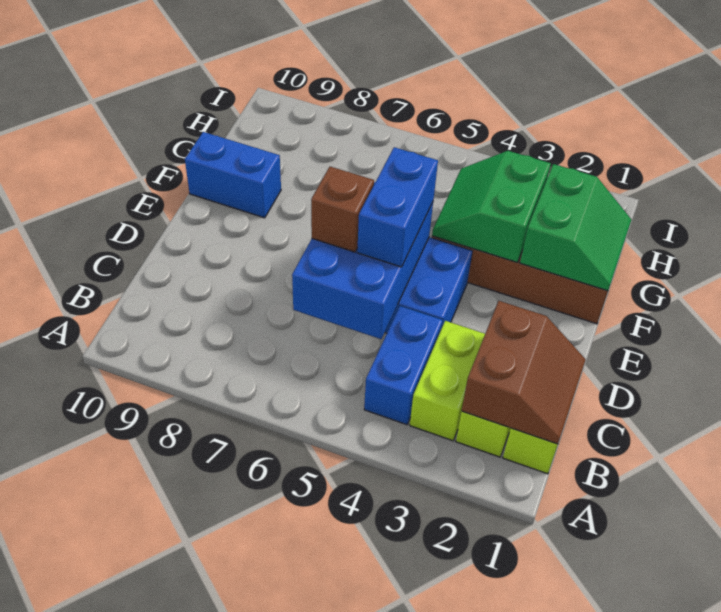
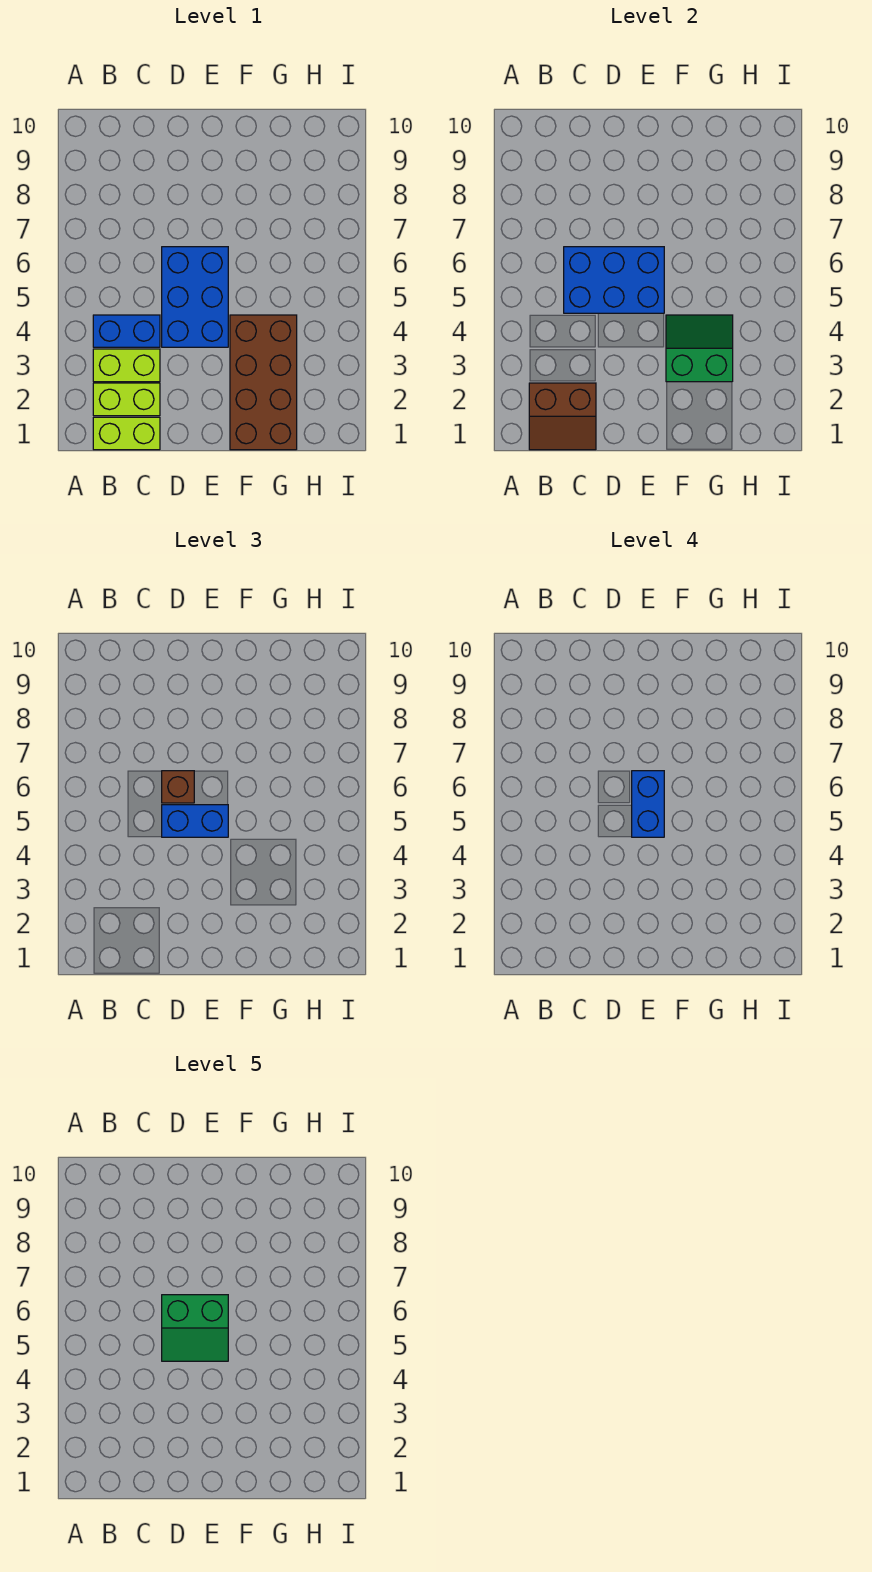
green slope F1:G2 level 2 top 2 -> green slope D5:E6 level 5 top 6
blue brick F9:F10 level 1 -> blue brick E5:E6 level 4

